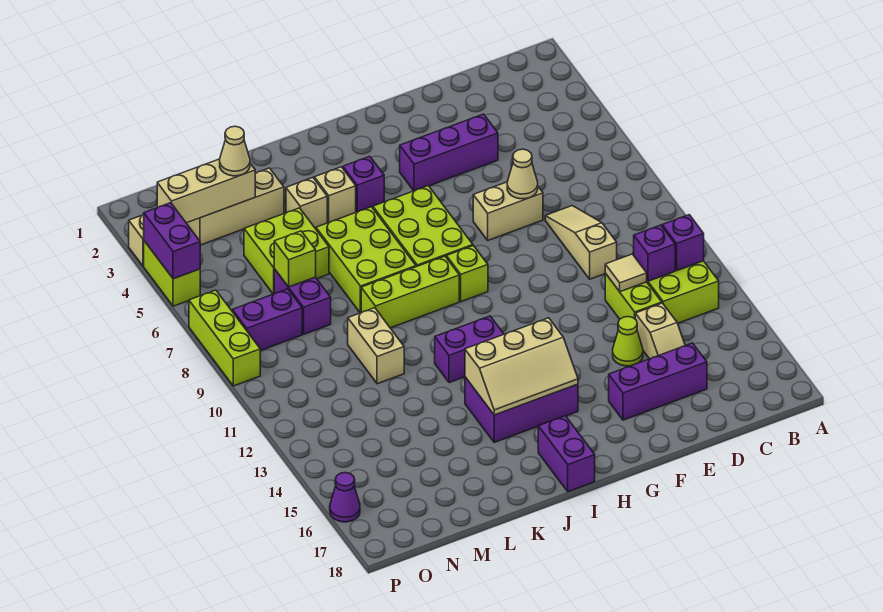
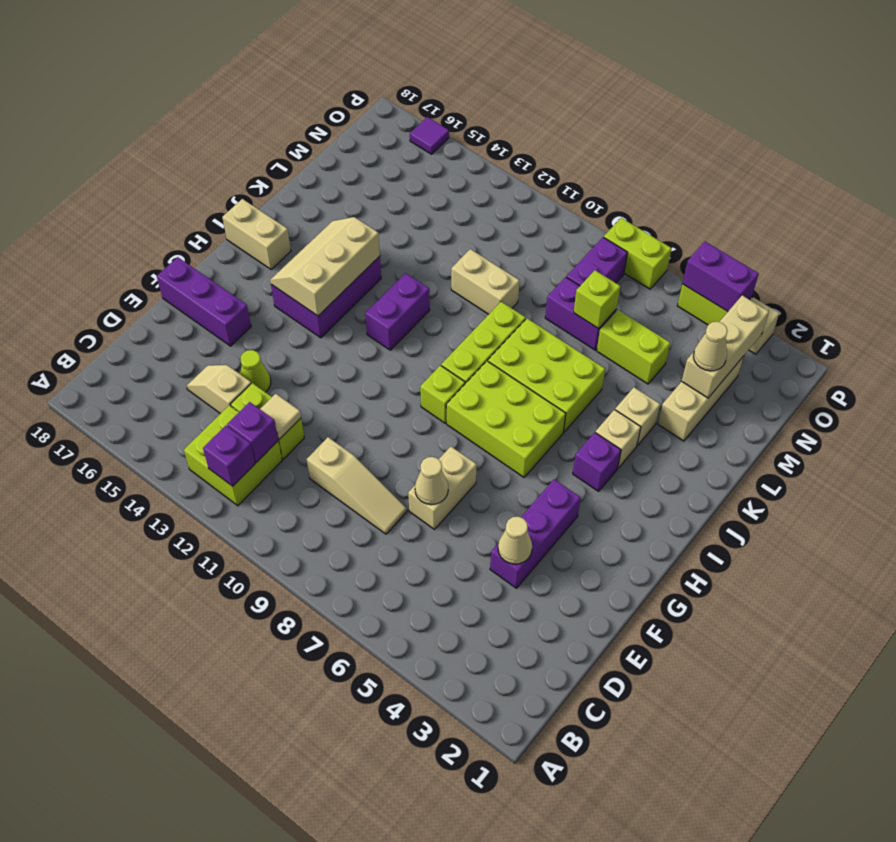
purple brick D16:F16 level 1 -> purple brick F16:F18 level 1
none -> tan cone E4 level 2
purple brick I17:I18 level 1 -> tan brick I17:I18 level 1
lime brick L5:M6 level 1 -> lime brick M5:M6 level 1
lime brick P7:P9 level 1 -> lime brick P7:P8 level 1
purple cone P16 level 1 -> purple tile P16 level 1

